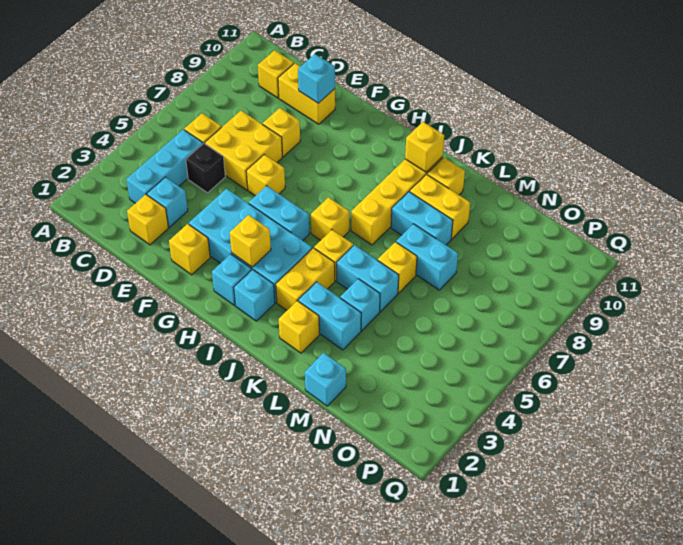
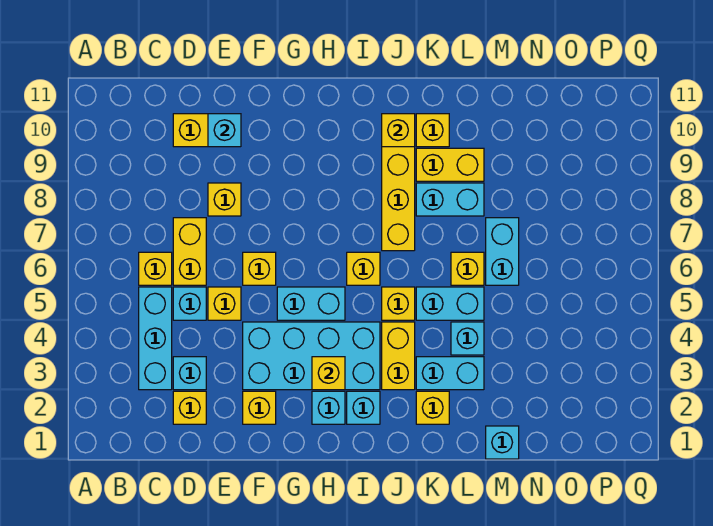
yellow brick C10 level 1 -> yellow brick E5 level 1
black brick D5 level 1 -> cyan brick D5 level 1
yellow brick D6:E7 level 1 -> yellow brick D6:D7 level 1
cyan brick L7:M7 level 1 -> cyan brick M6:M7 level 1

